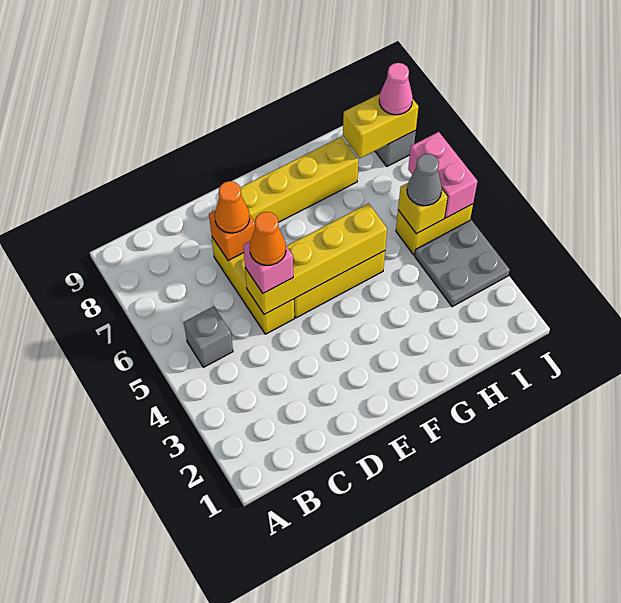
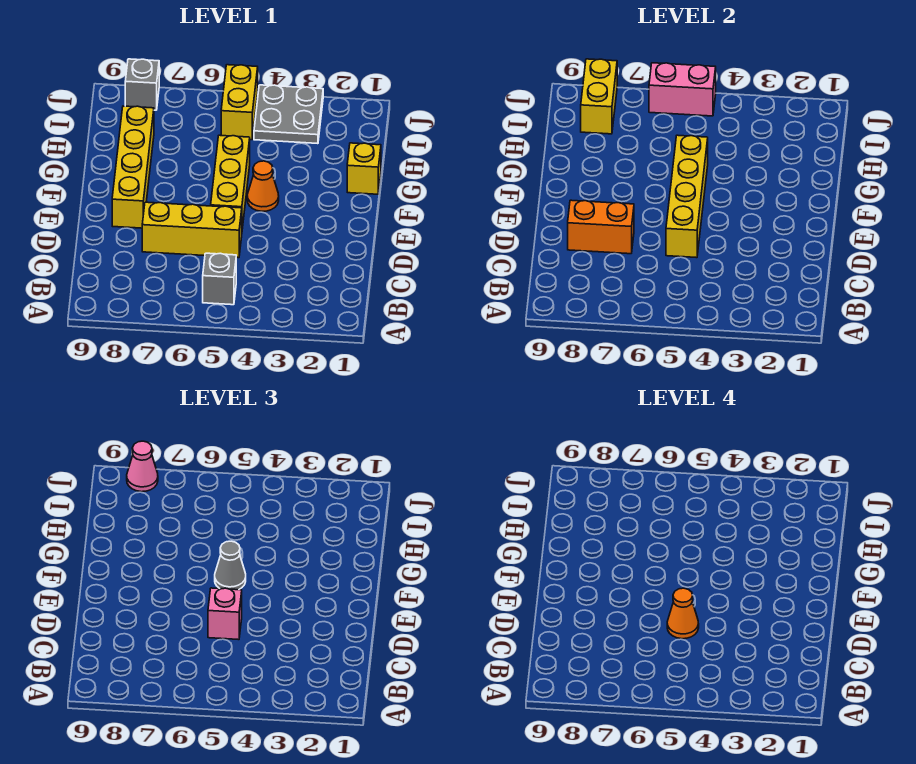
orange brick D7 level 2 -> orange brick D7:D8 level 2
orange cone D7 level 3 -> orange cone F4 level 1
yellow brick I5 level 2 -> yellow brick G1 level 1
grey cone I5 level 3 -> grey cone F5 level 3

